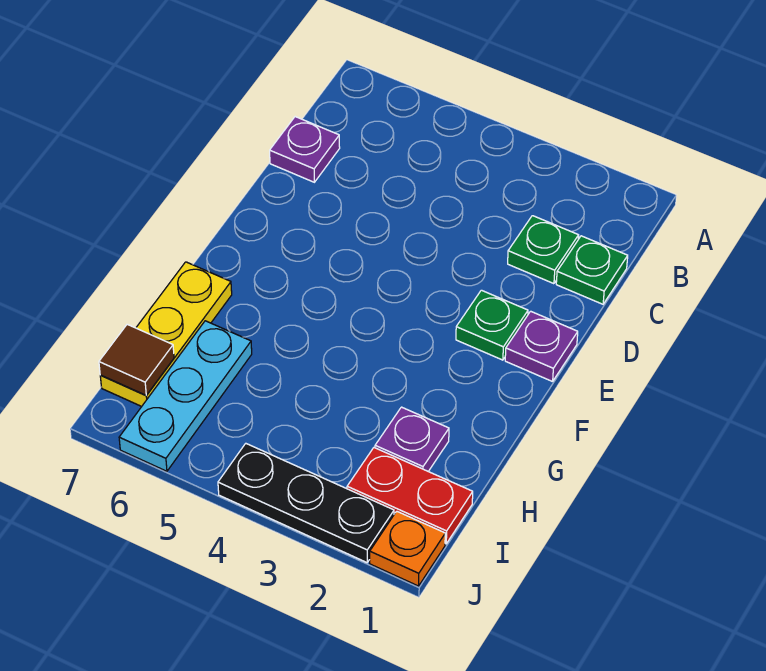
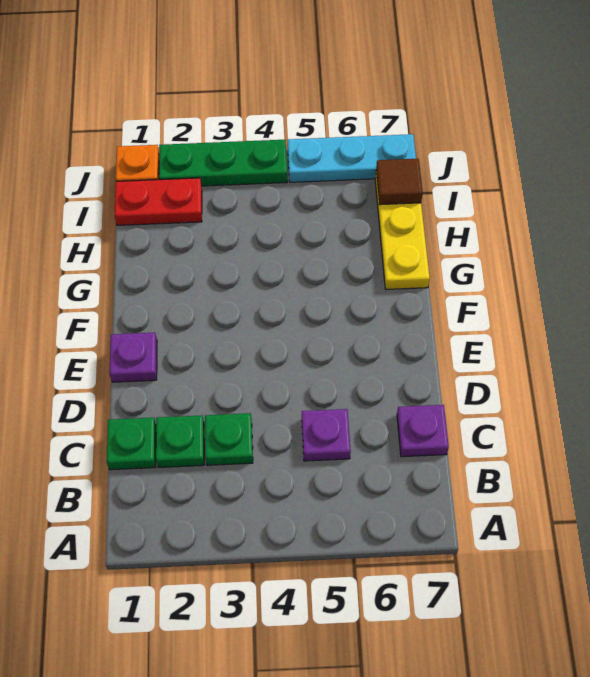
green plate E2 level 1 -> green plate C3 level 1
purple plate H2 level 1 -> purple plate C5 level 1
cyan plate H6:J6 level 1 -> cyan plate J5:J7 level 1
black plate J2:J4 level 1 -> green plate J2:J4 level 1

